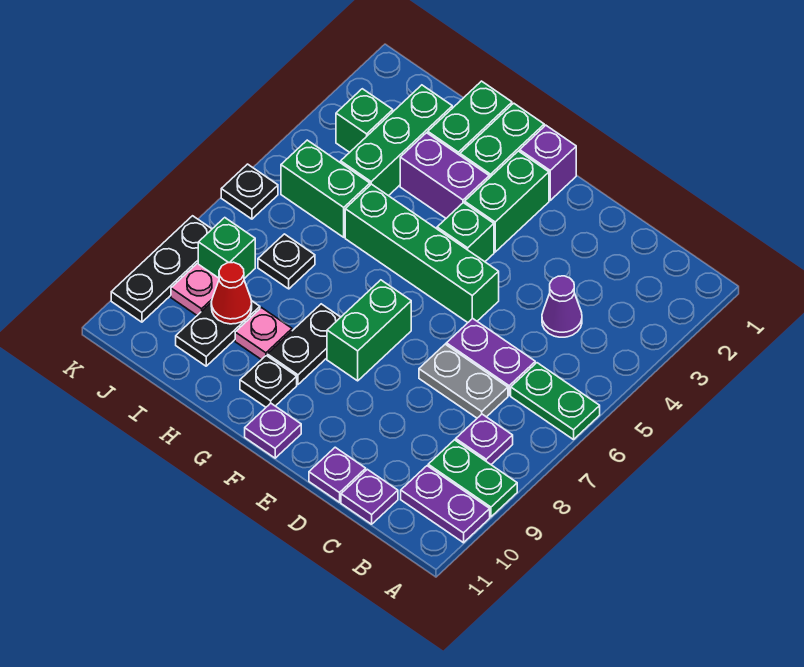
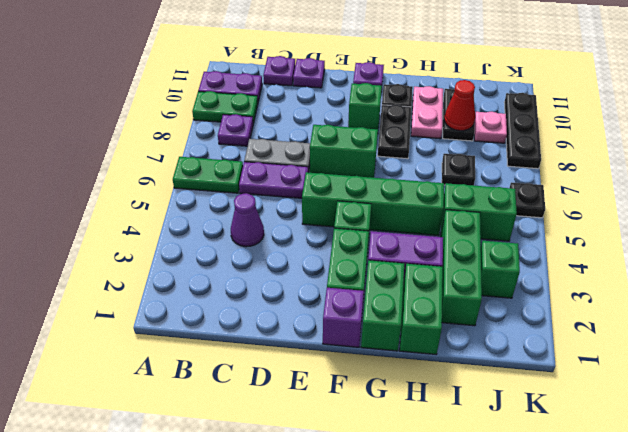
green brick F7:F8 level 1 -> green brick E7:F7 level 1
pink plate H9 level 1 -> pink plate H9:H10 level 1
green brick J8 level 1 -> green brick F9 level 1

